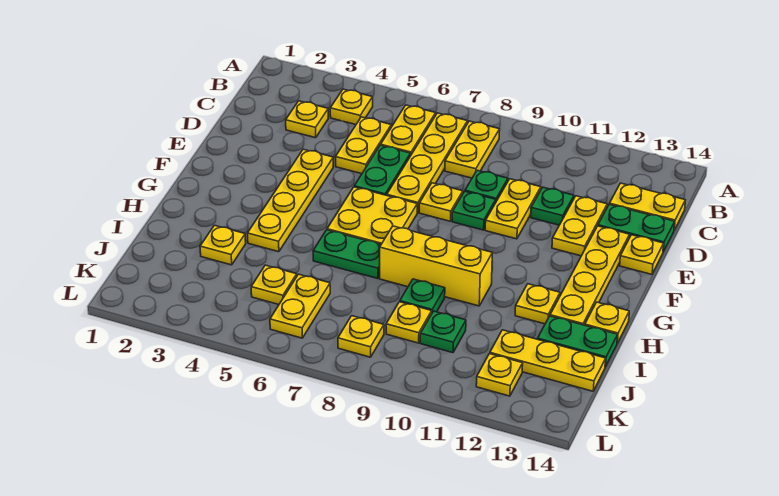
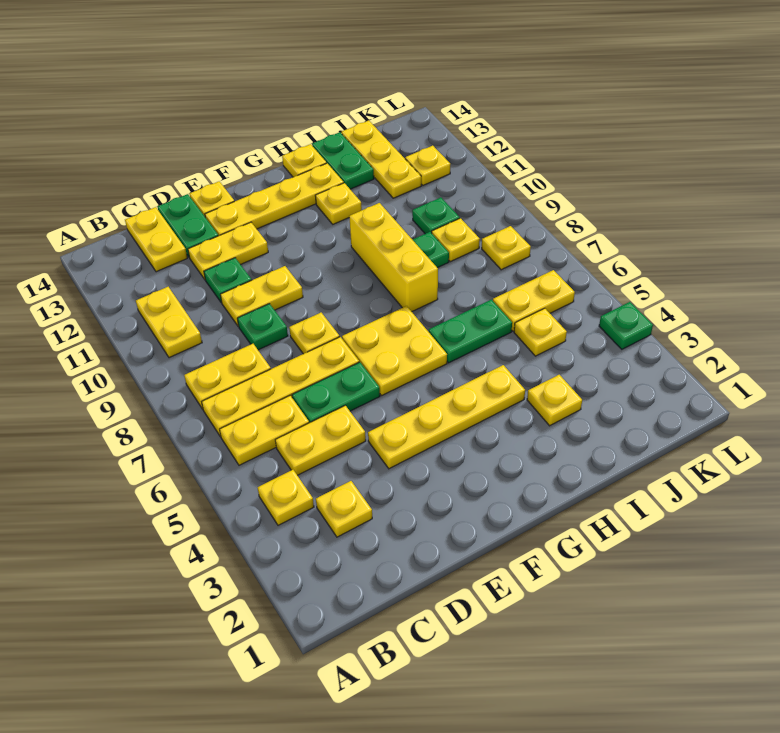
none -> yellow plate B10:B11 level 1
green plate E9 level 1 -> green plate L4 level 1
green plate H6:H7 level 1 -> green plate H6:I6 level 1

